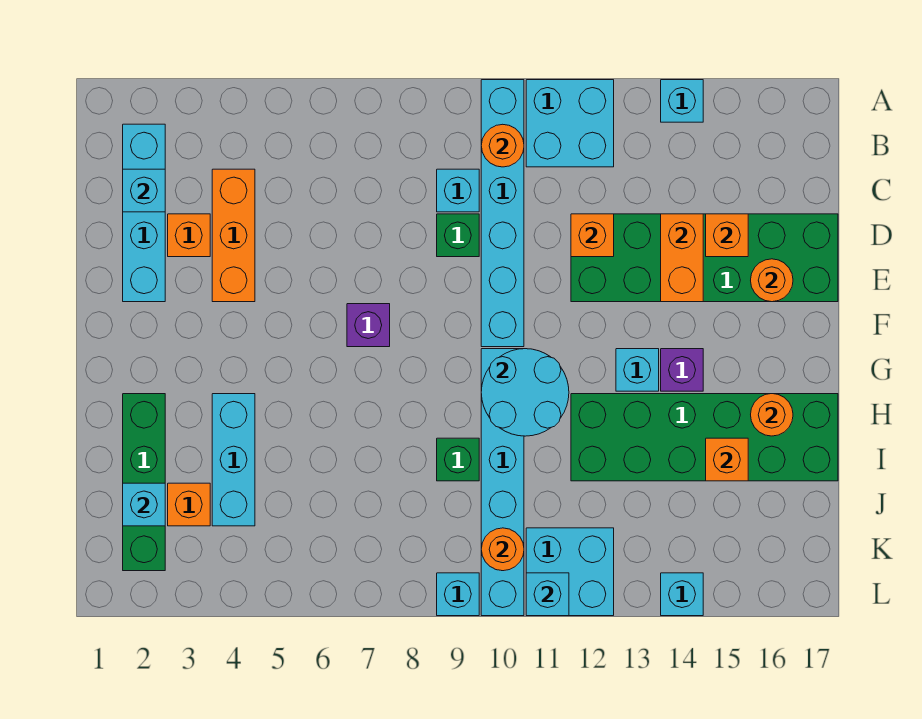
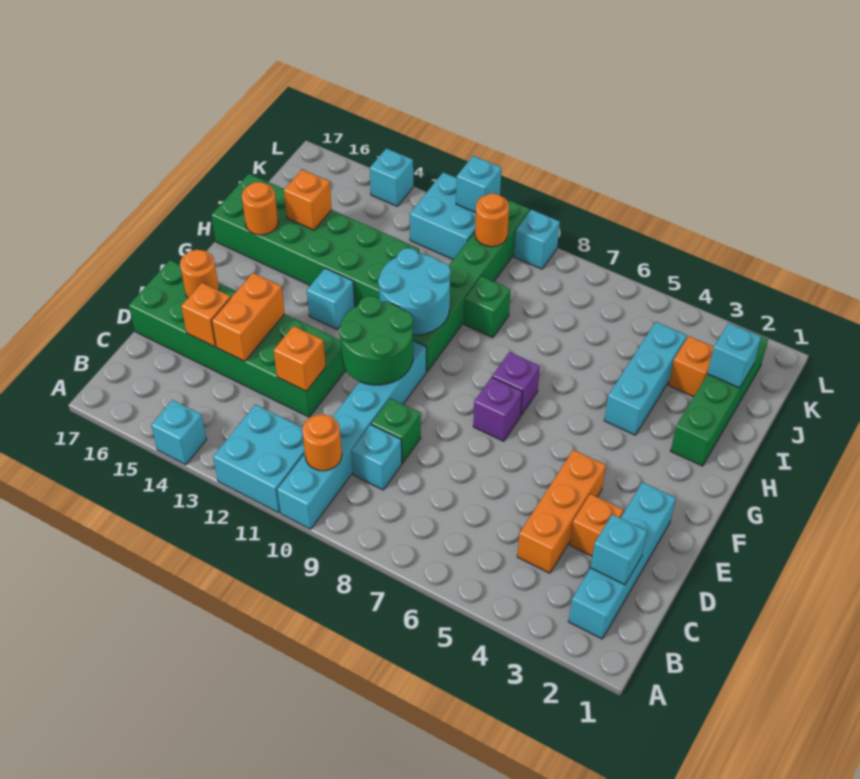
none -> green round brick E10:F11 level 2
cyan brick G10:L10 level 1 -> green brick G10:L10 level 1
purple brick G14 level 1 -> purple brick G7 level 1

